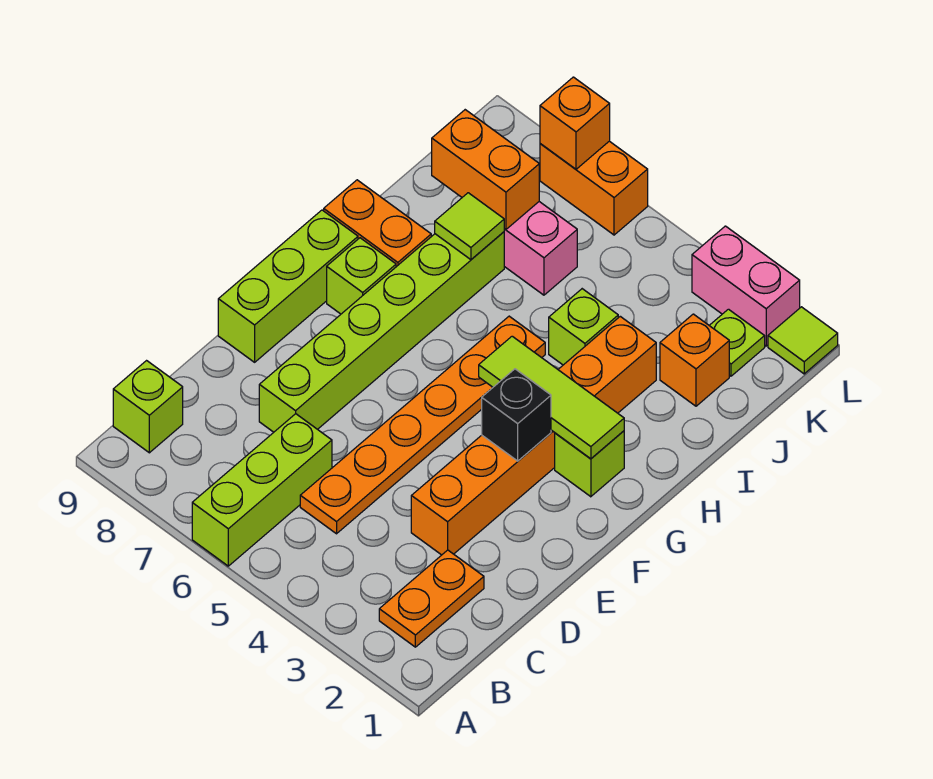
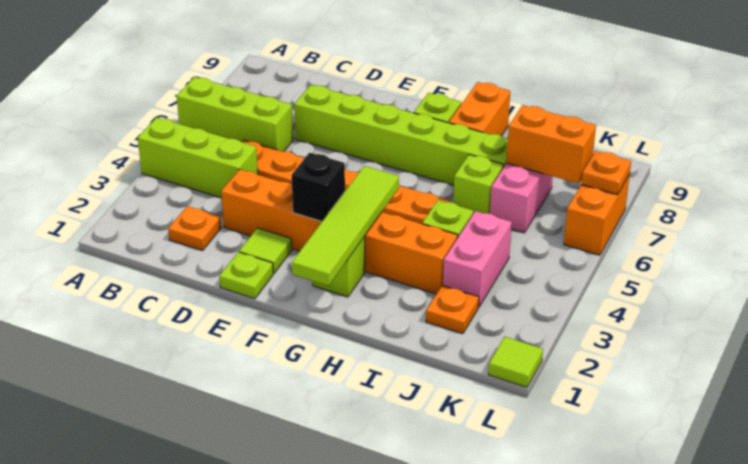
orange plate B2:C2 level 1 -> orange plate C2 level 1
lime brick B9 level 1 -> lime brick I6 level 1
lime brick E9:G9 level 1 -> lime brick A4:C4 level 1
lime tile G2:G4 level 2 -> lime tile G1:G4 level 2
lime tile I7 level 2 -> lime tile E2 level 1
orange brick J2 level 1 -> orange plate J2 level 1
orange brick J7:J8 level 2 -> orange brick J7:K7 level 2
lime plate K2 level 1 -> lime plate E1 level 1
pink brick L2:L3 level 1 -> pink brick J3:J4 level 1
orange brick L7 level 2 -> orange plate L7 level 2

